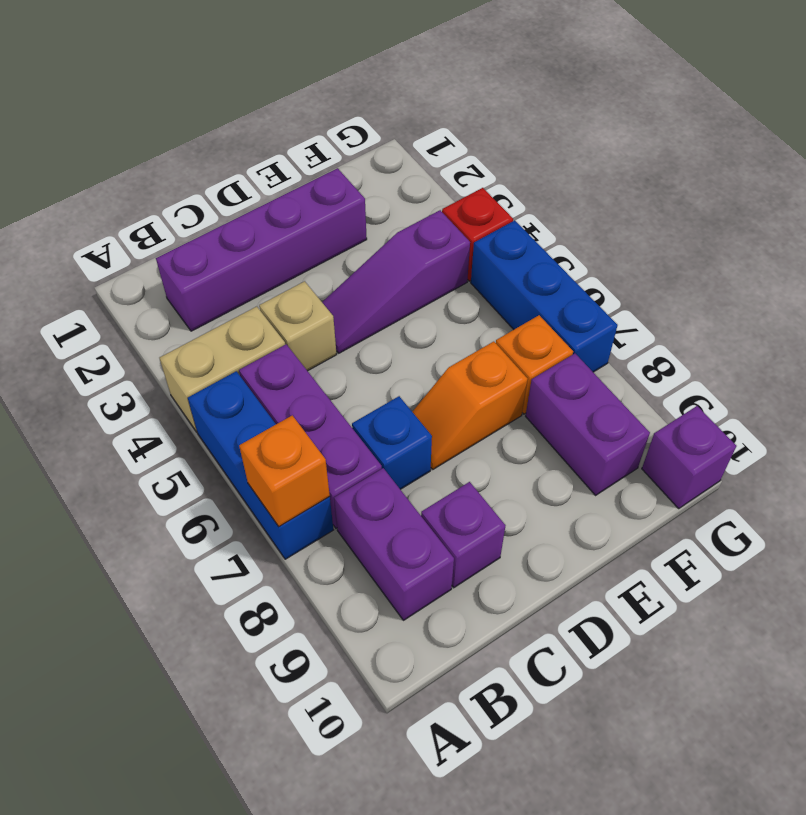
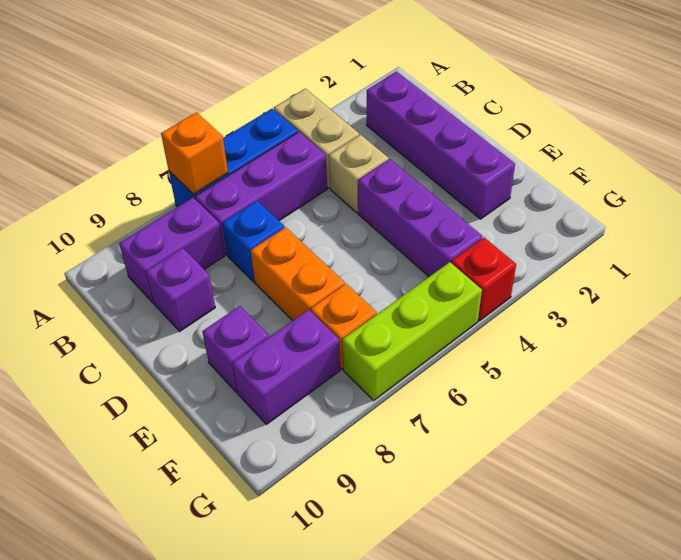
purple slope D4:F4 level 1 top F -> purple brick D4:F4 level 1
orange slope D7:E7 level 1 top E -> orange brick D7:E7 level 1
blue brick G5:G7 level 1 -> lime brick G5:G7 level 1
purple brick G10 level 1 -> purple brick E9 level 1

